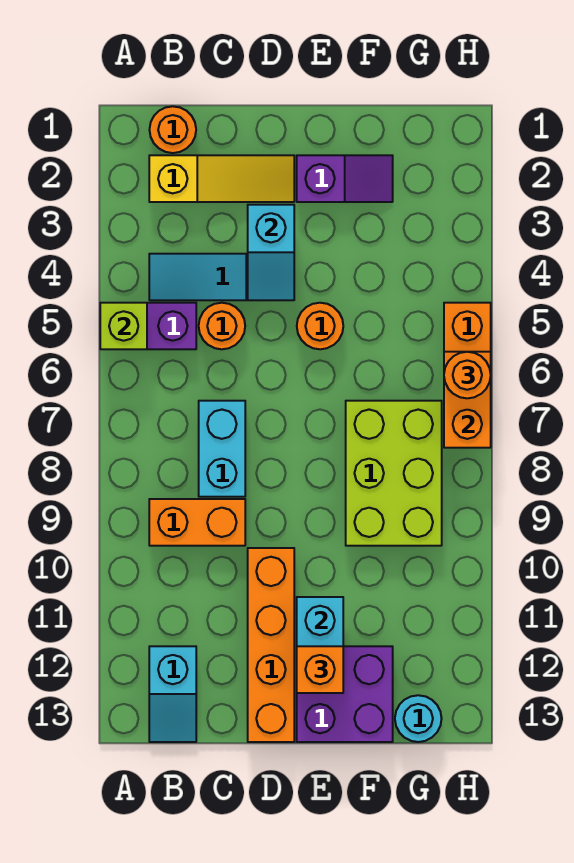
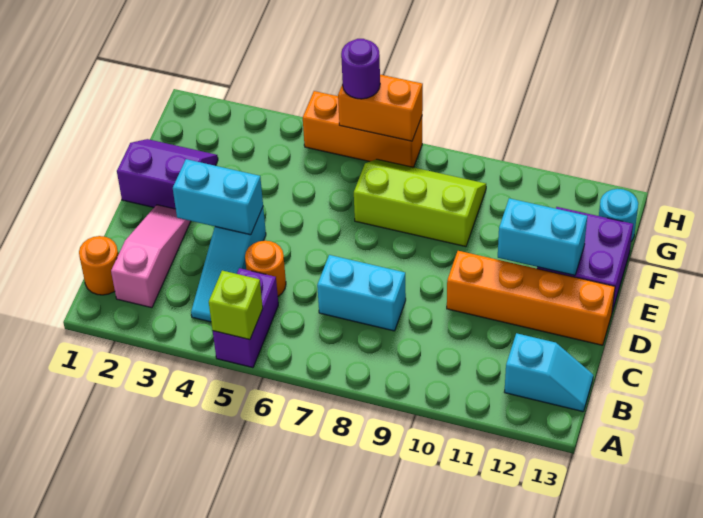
yellow slope B2:D2 level 1 top B -> pink slope B2:D2 level 1 top B
orange brick B9:C9 level 1 -> none
cyan slope D3:D4 level 2 top 3 -> cyan brick D3:D4 level 2
purple slope E2:F2 level 1 top E -> purple slope E1:F2 level 1 top E
orange round brick E5 level 1 -> none
orange brick E12 level 3 -> none
lime brick F7:G9 level 1 -> lime slope F7:G9 level 1 top F
orange round brick H6 level 3 -> purple round brick H6 level 3

